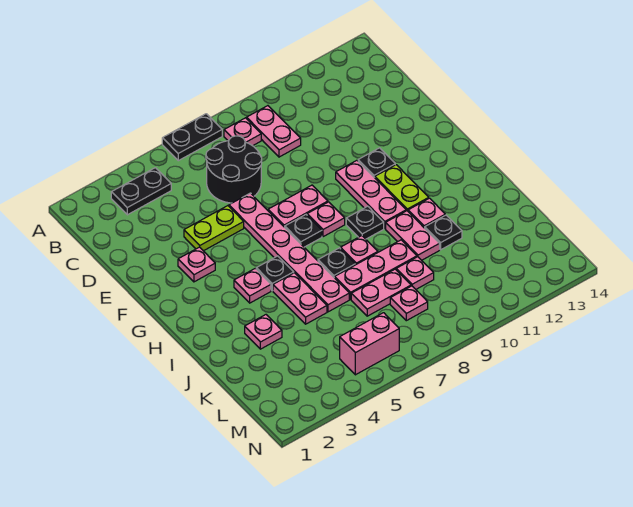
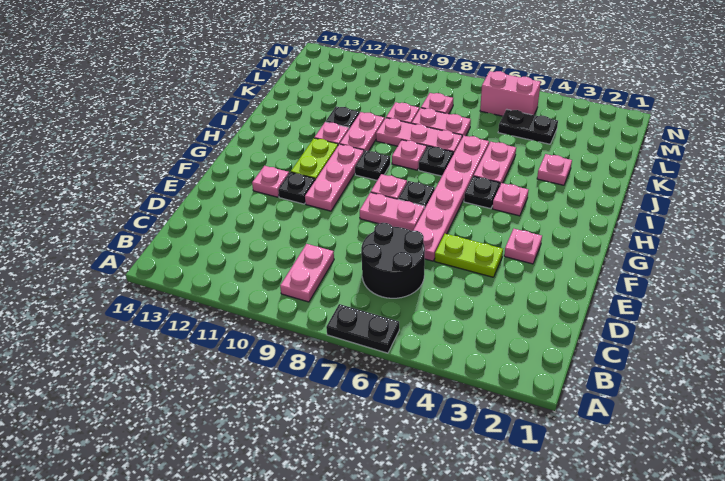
black plate B3:B4 level 1 -> black plate L4:L5 level 1
pink plate B8 level 1 -> pink plate F12 level 1

